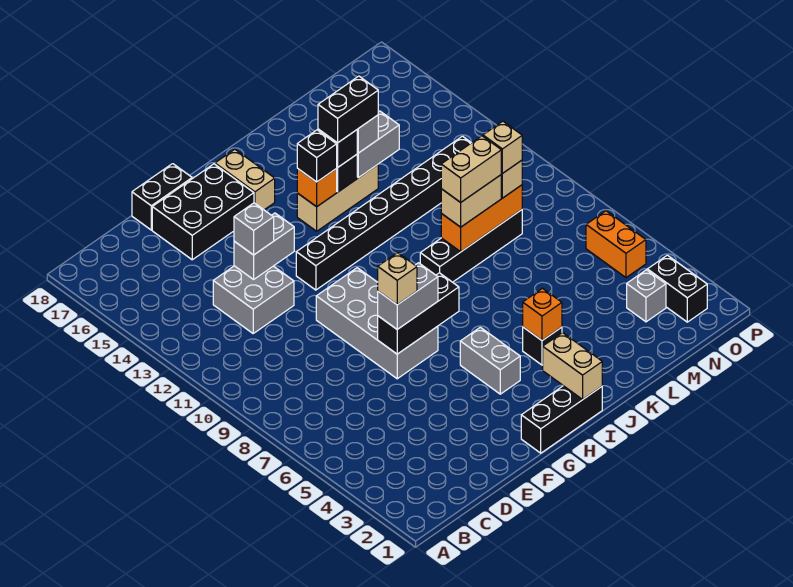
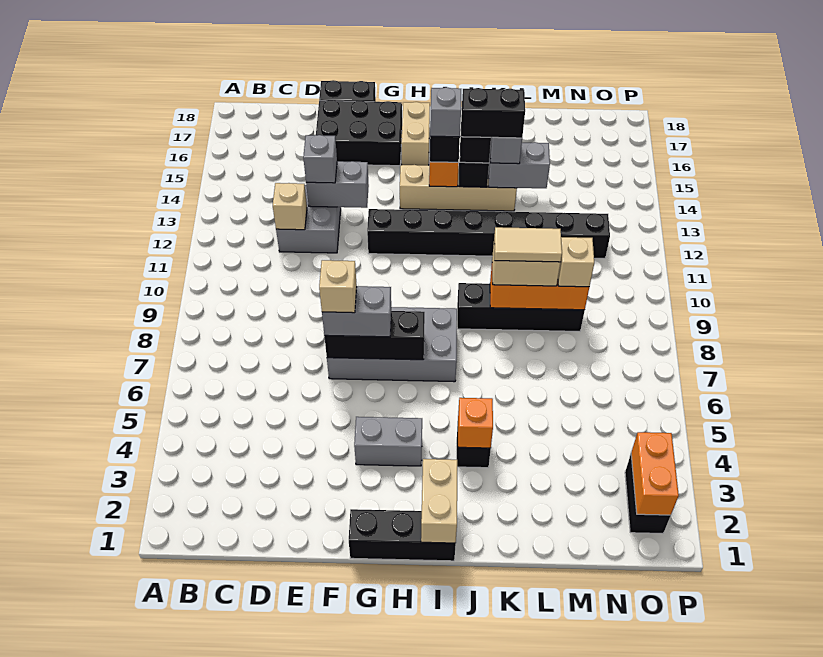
grey brick F7:G10 level 1 -> grey brick F7:I8 level 1
grey brick H4:H5 level 1 -> grey brick G4:H4 level 1
tan brick I14:K14 level 1 -> tan brick H14:K14 level 1
tan brick K9:L9 level 4 -> tan tile K9:L9 level 4
tan brick M9 level 4 -> tan brick D12 level 2
grey brick N3 level 1 -> grey brick I14 level 4
orange brick O5:O6 level 1 -> orange brick O2:O3 level 2

